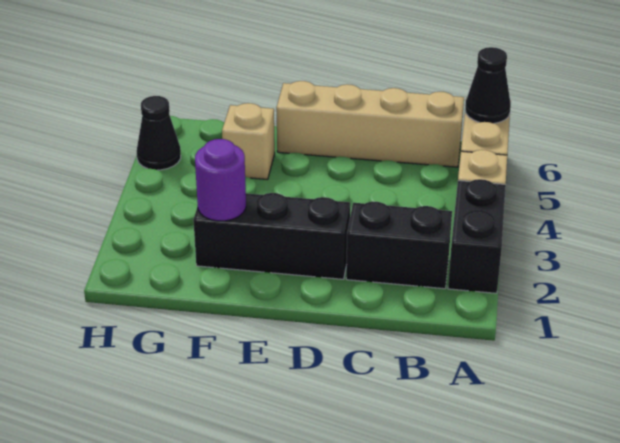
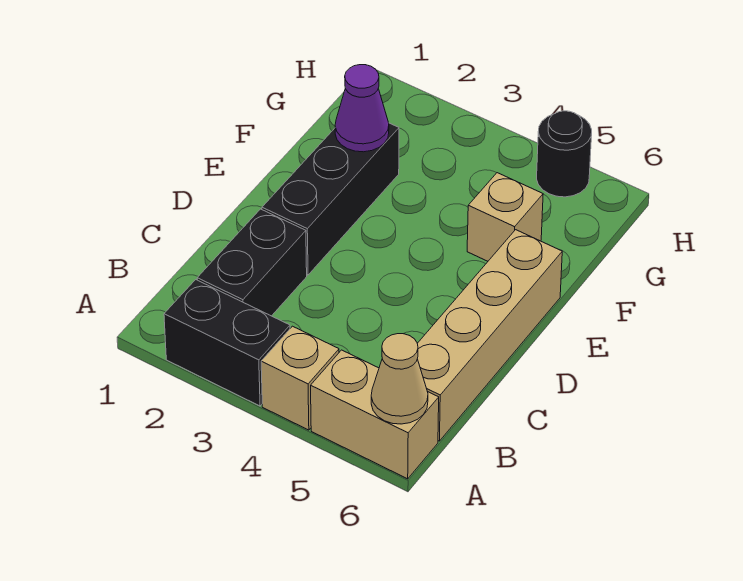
black cone A6 level 2 -> tan cone A6 level 2
purple round brick F2 level 2 -> purple cone F2 level 2
black cone H5 level 1 -> black round brick H5 level 1

